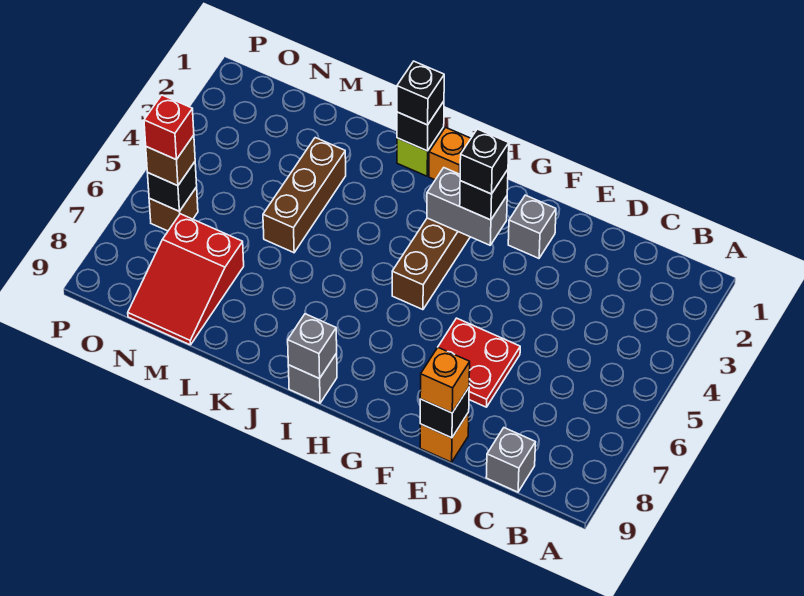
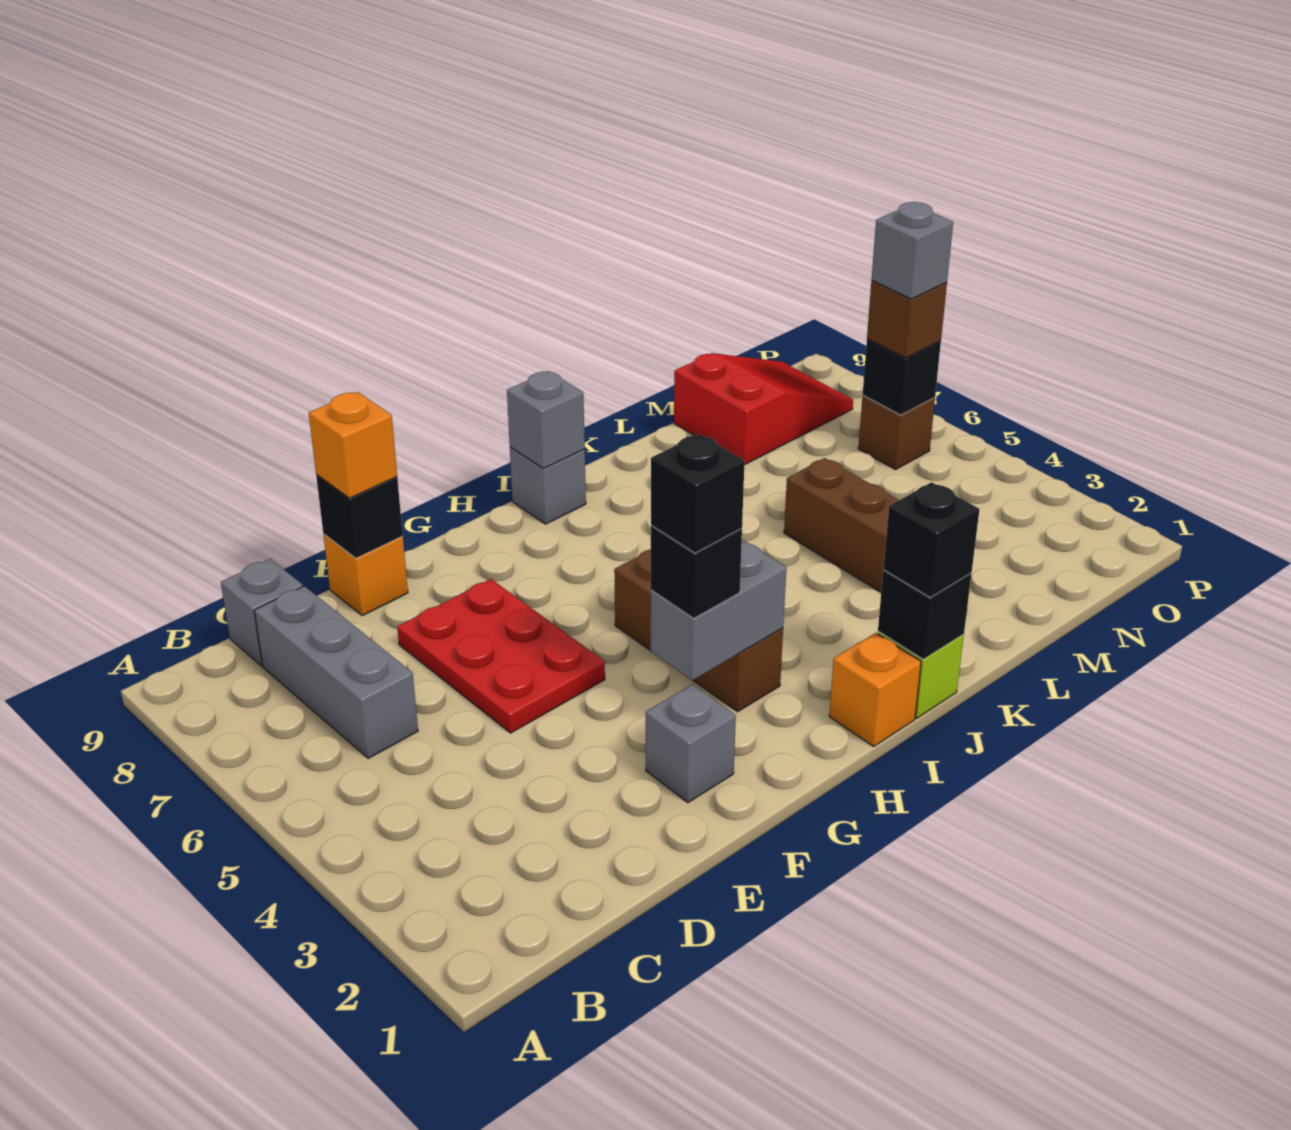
none -> grey brick C6:C8 level 1
red plate E6:F7 level 1 -> red plate E5:F7 level 1
red slope M7:N9 level 1 top 7 -> red slope M8:O9 level 1 top M
red brick O6 level 4 -> grey brick O6 level 4

